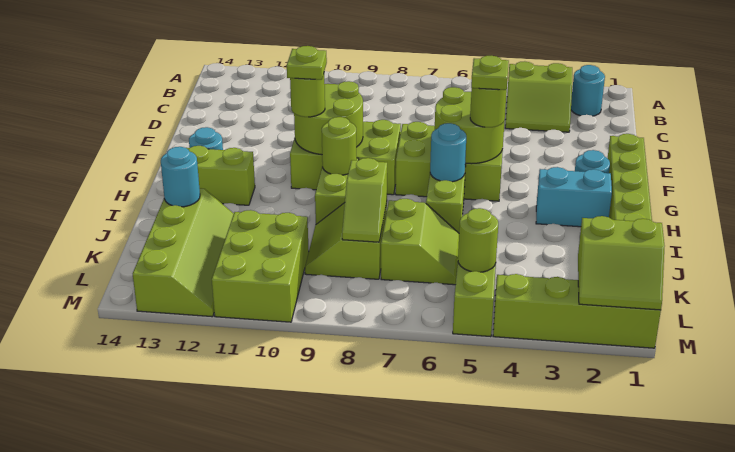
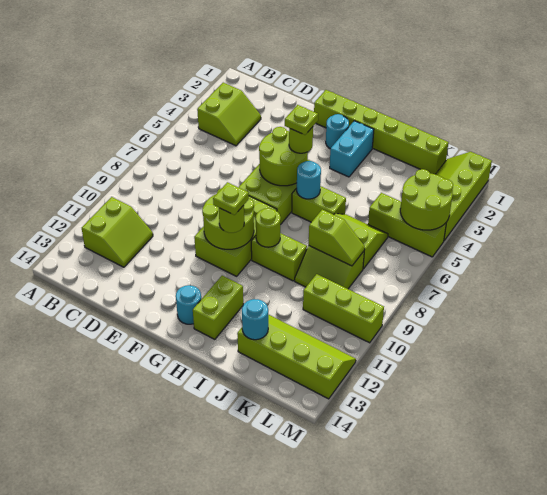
cyan round brick B2 level 1 -> none
lime brick K10:M11 level 1 -> lime brick K10:M10 level 1
lime slope L1:M2 level 2 top L -> lime slope B11:C12 level 1 top B
lime round brick L5 level 2 -> lime round brick L4:M5 level 2

